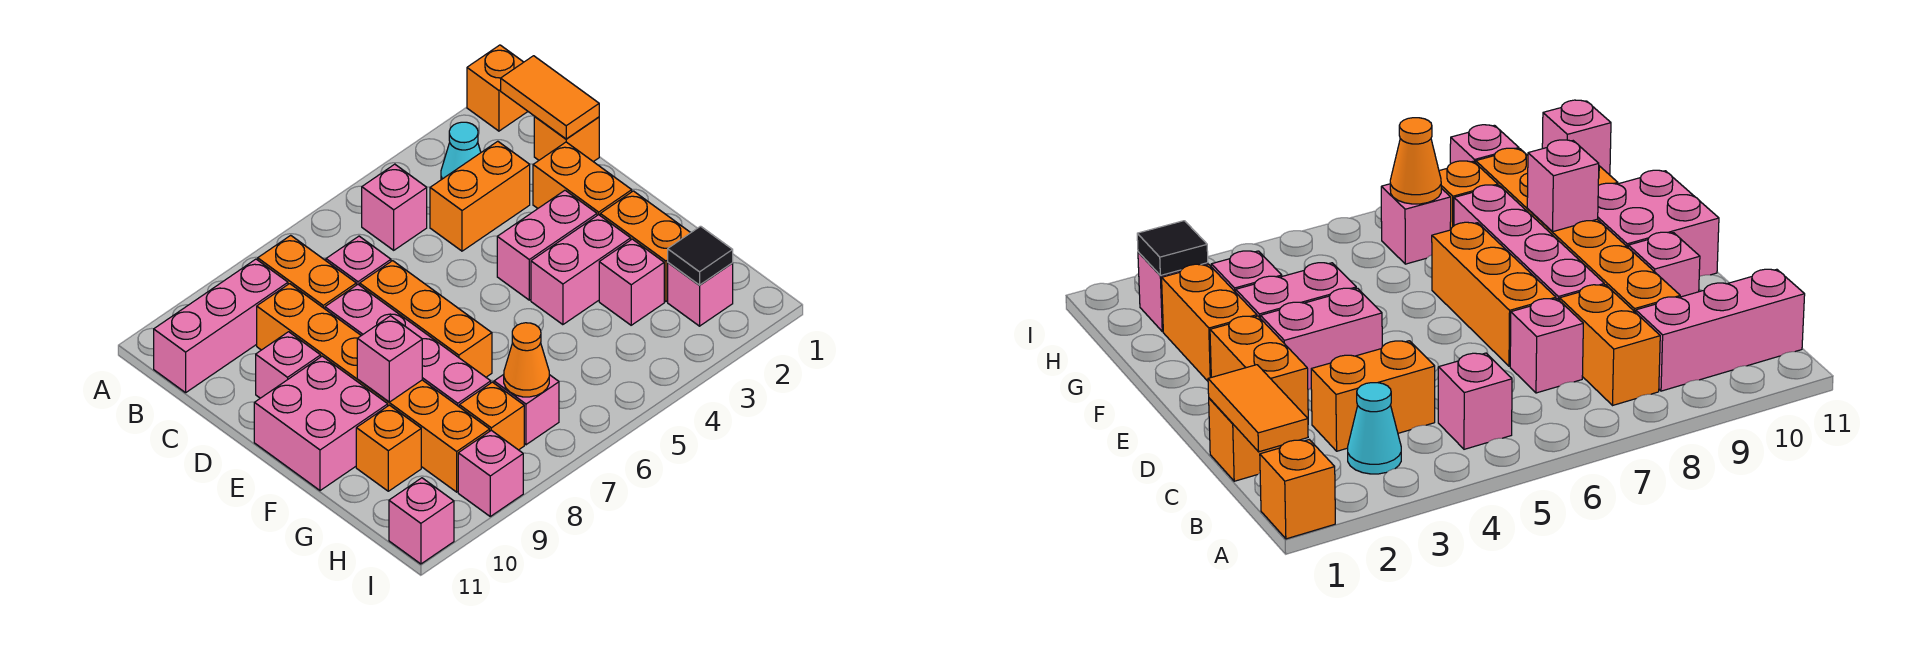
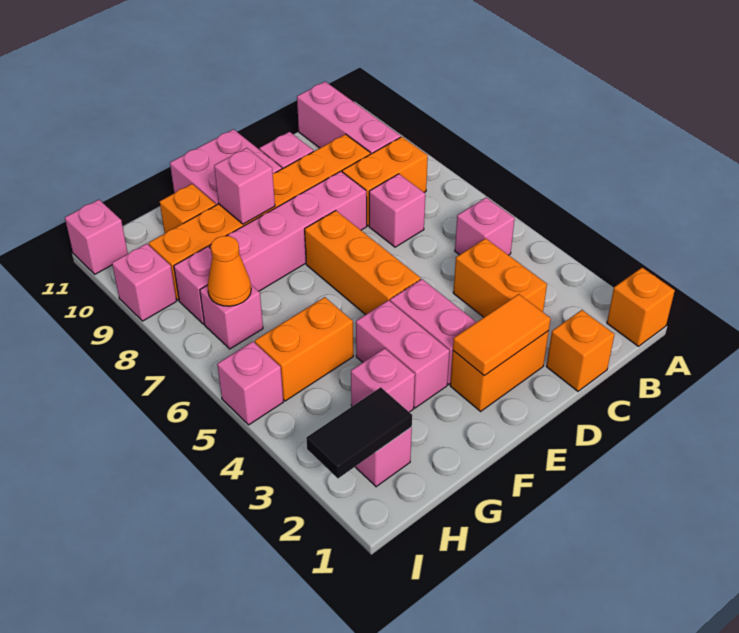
orange tile B1:C1 level 2 -> orange tile D2:E2 level 2
cyan cone B3 level 1 -> none
orange brick D7:F7 level 1 -> orange brick E5:E7 level 1
orange brick F2:G2 level 1 -> orange brick G5:H5 level 1
black tile H2 level 2 -> black tile H2:I2 level 2
orange brick H8 level 1 -> pink brick H8 level 1
none -> pink brick I5 level 1

